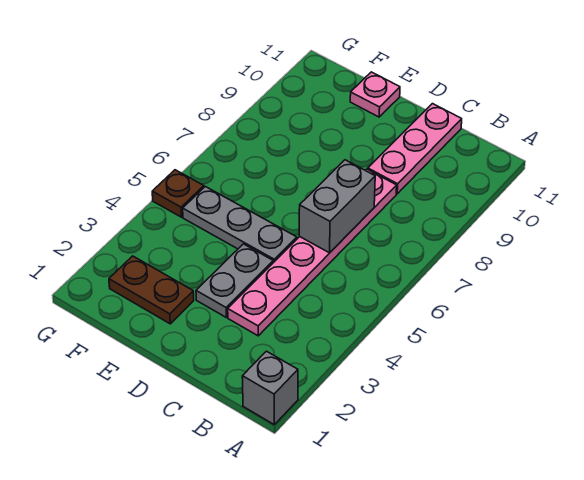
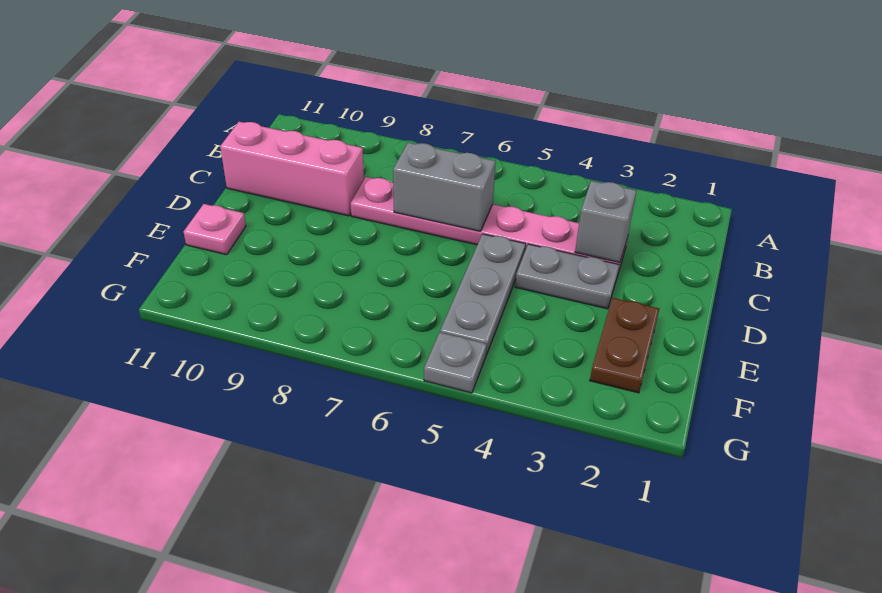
grey brick A1 level 1 -> grey brick C3 level 2
pink plate C9:C11 level 1 -> pink brick C9:C11 level 1
brown plate G5 level 1 -> grey plate G5 level 1

